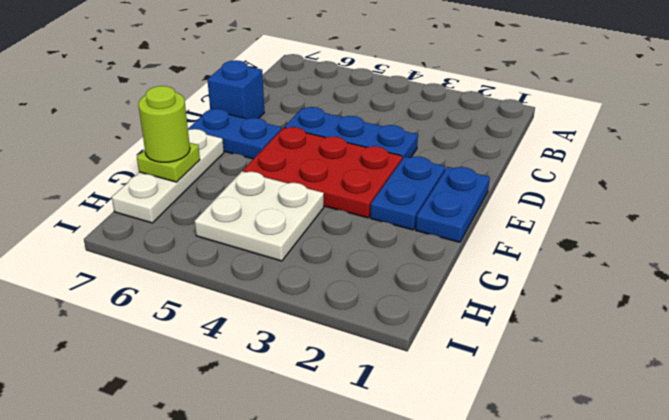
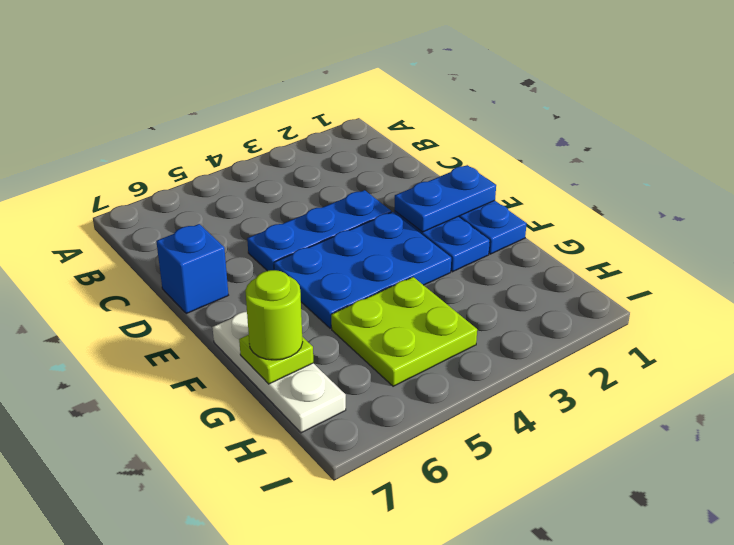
red plate E3:F5 level 1 -> blue plate E3:F5 level 1
blue plate E6:E7 level 1 -> blue plate E1:E2 level 2
white plate G4:H5 level 1 -> lime plate G4:H5 level 1

